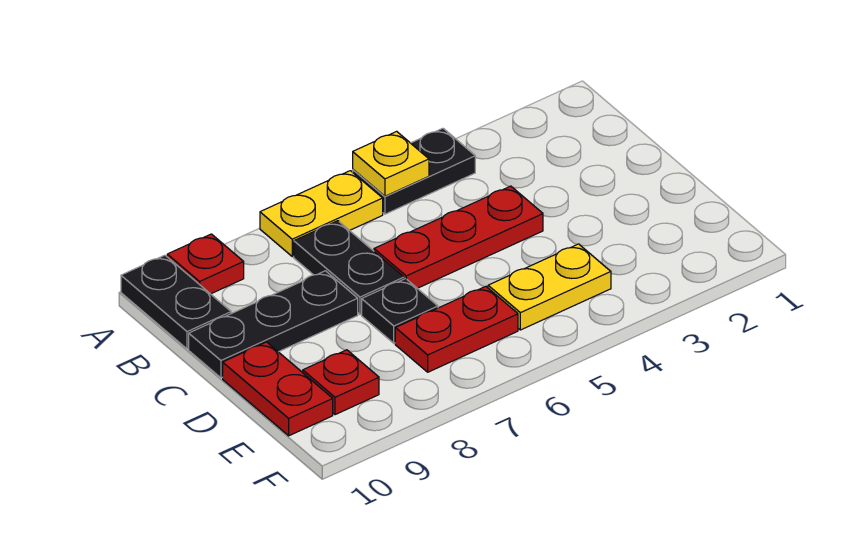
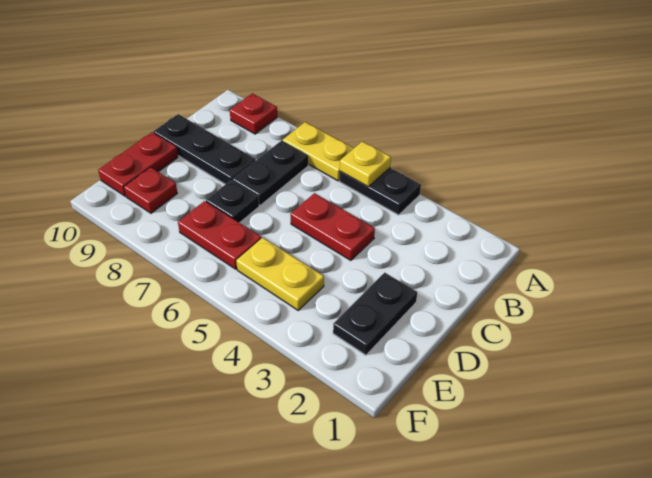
black plate A10:B10 level 1 -> black plate D2:E2 level 1
red plate C4:C6 level 1 -> red plate C4:C5 level 1

